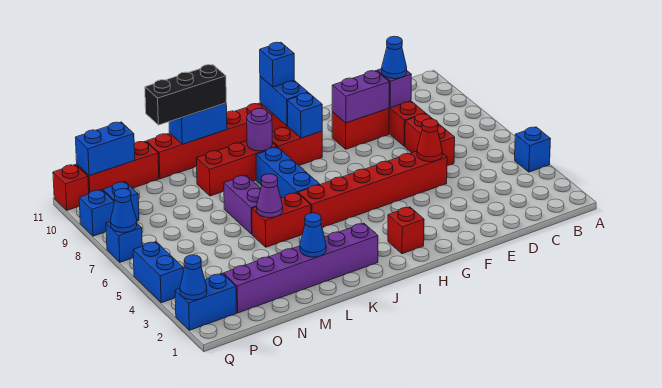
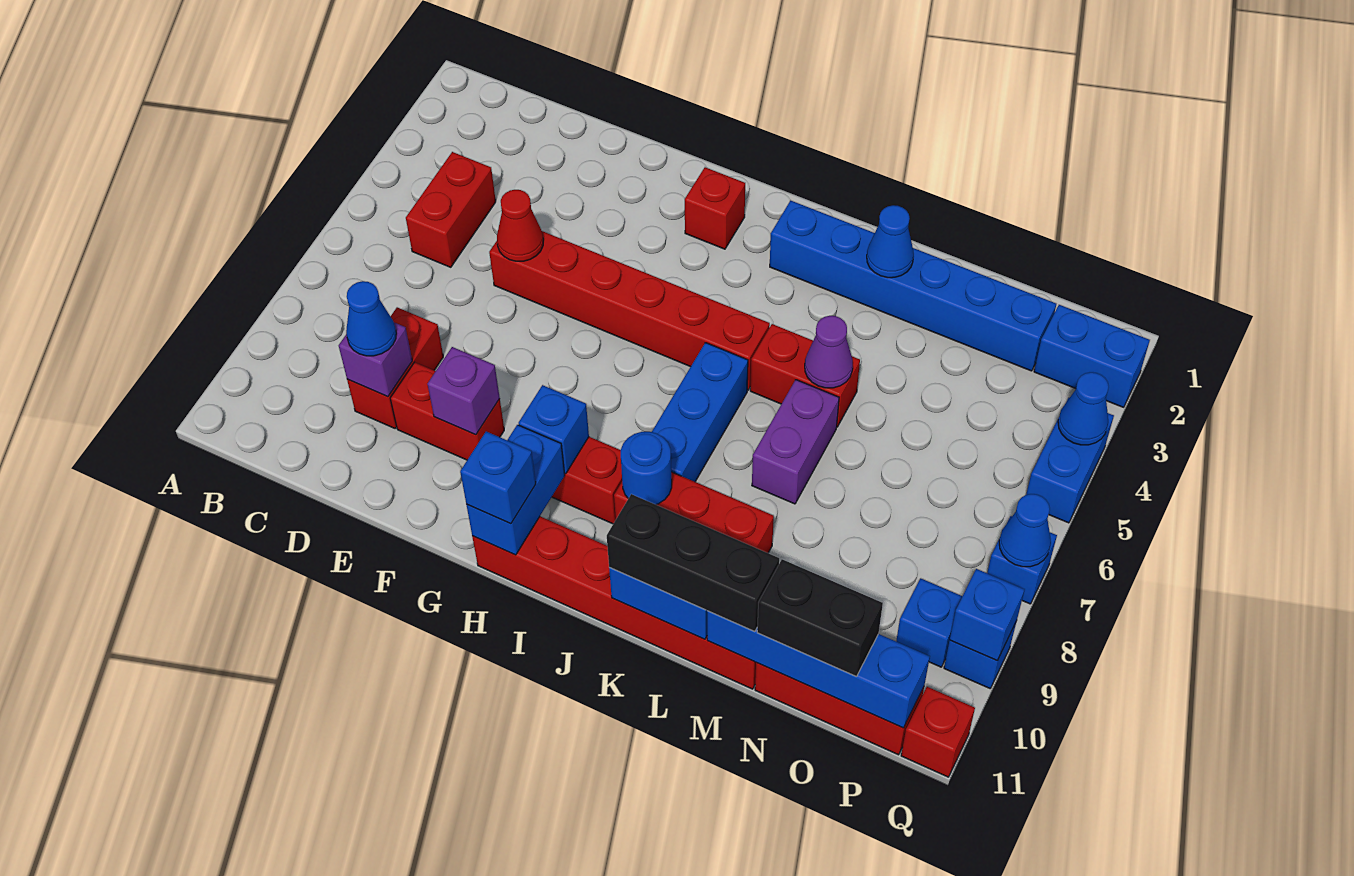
blue brick A4 level 1 -> blue brick Q9 level 2
red brick D6:D7 level 1 -> red brick C4:C5 level 1
purple brick E9:F9 level 2 -> purple brick F9 level 2
purple brick J2:O2 level 1 -> blue brick J2:O2 level 1
purple round brick J9 level 2 -> blue round brick J9 level 2
none -> black brick N11:O11 level 3
blue brick O11:P11 level 2 -> blue brick M11:P11 level 2
blue cone Q2 level 2 -> blue cone Q4 level 2

